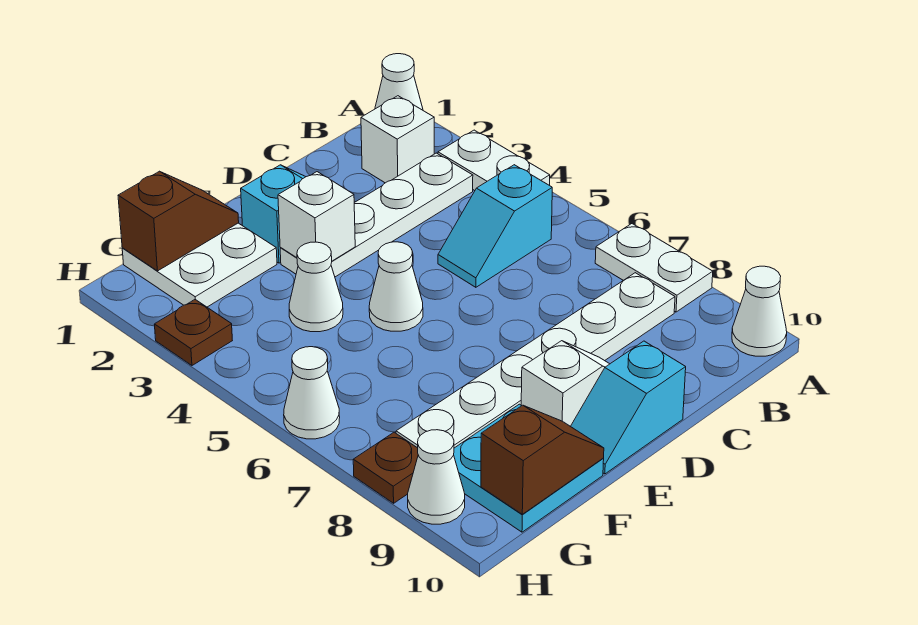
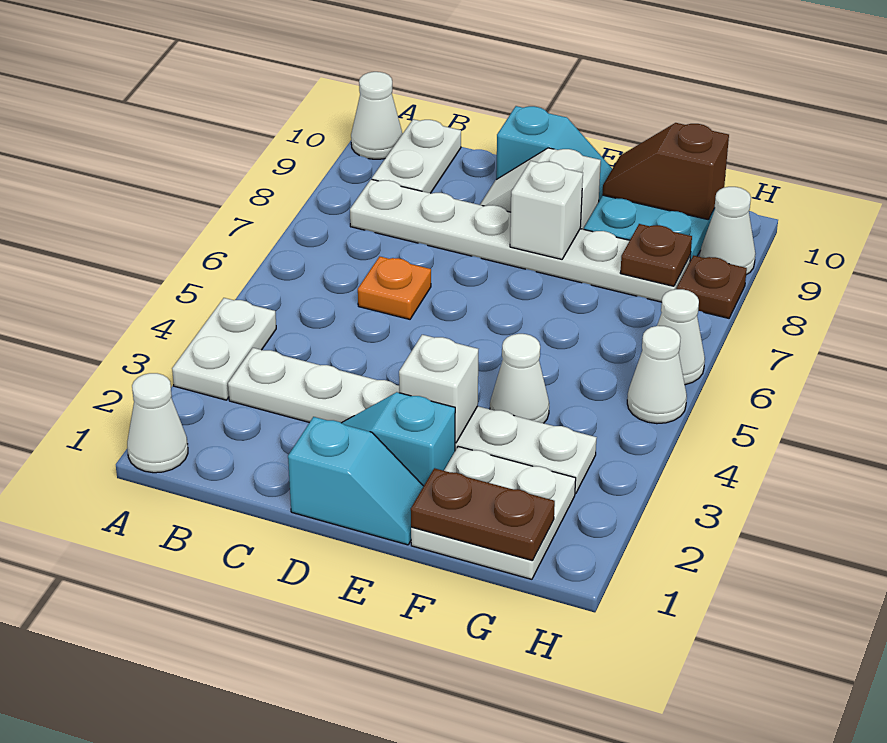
white plate A7:A8 level 1 -> white plate B9:B10 level 1
white brick B2 level 1 -> white brick E8 level 2
white plate B3:E3 level 1 -> white plate B3:G3 level 1
cyan slope B5:C5 level 1 top B -> cyan slope D1:E1 level 1 top D
none -> orange plate C6 level 1
white cone E5 level 1 -> white cone H5 level 1
brown slope F1:G1 level 2 top G -> brown plate F1:G1 level 2
brown plate H3 level 1 -> brown plate G8 level 2

